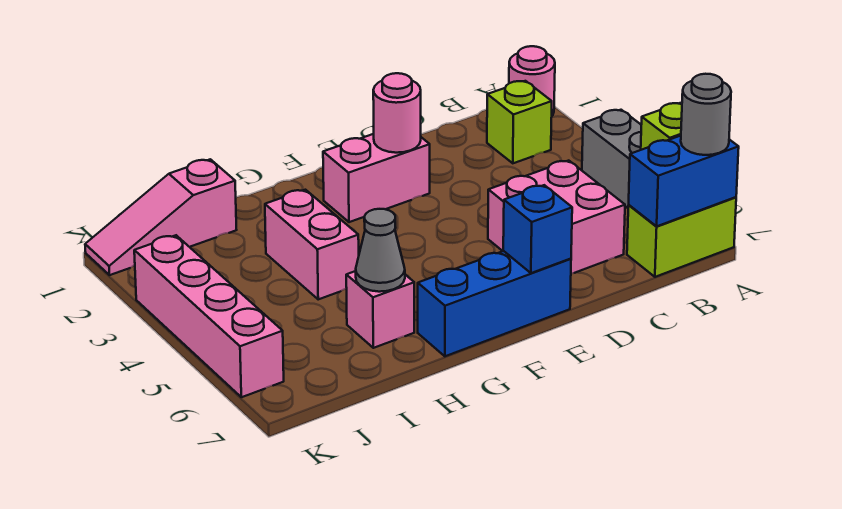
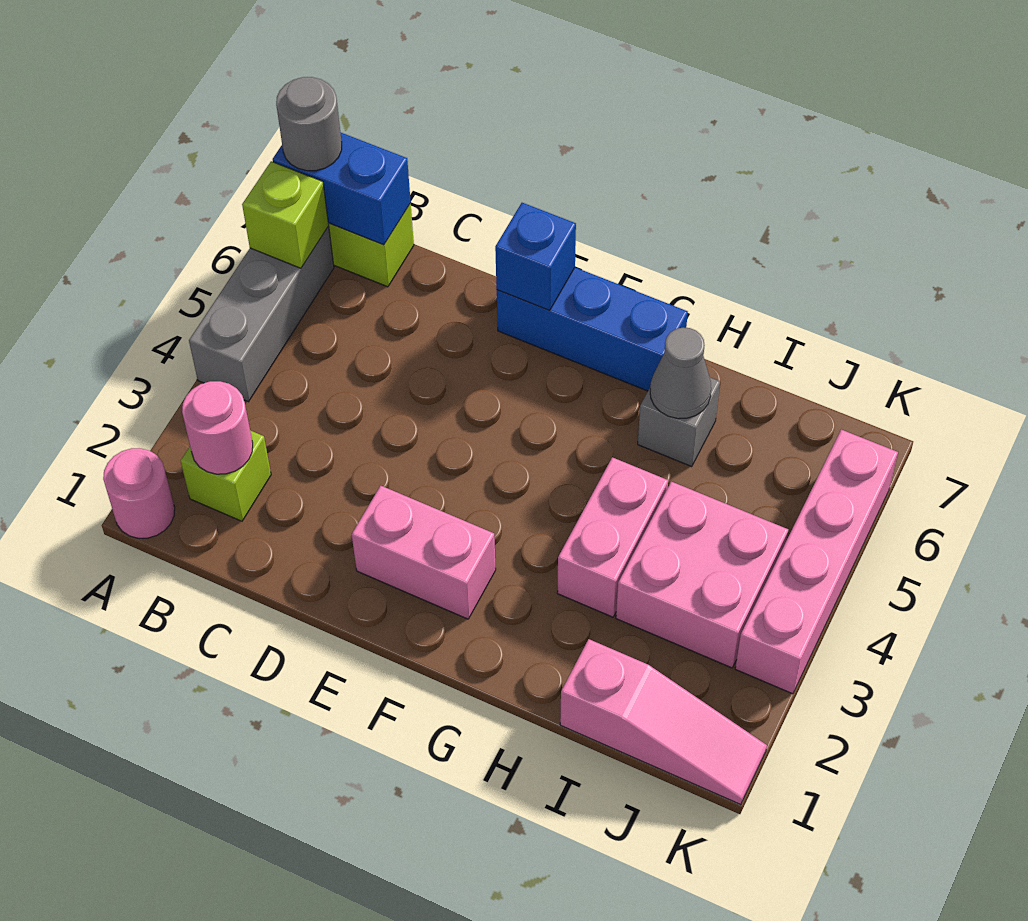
pink brick C5:D6 level 1 -> pink brick I3:J4 level 1
pink round brick E2 level 2 -> pink round brick B2 level 2
pink brick H6 level 1 -> grey brick H6 level 1

